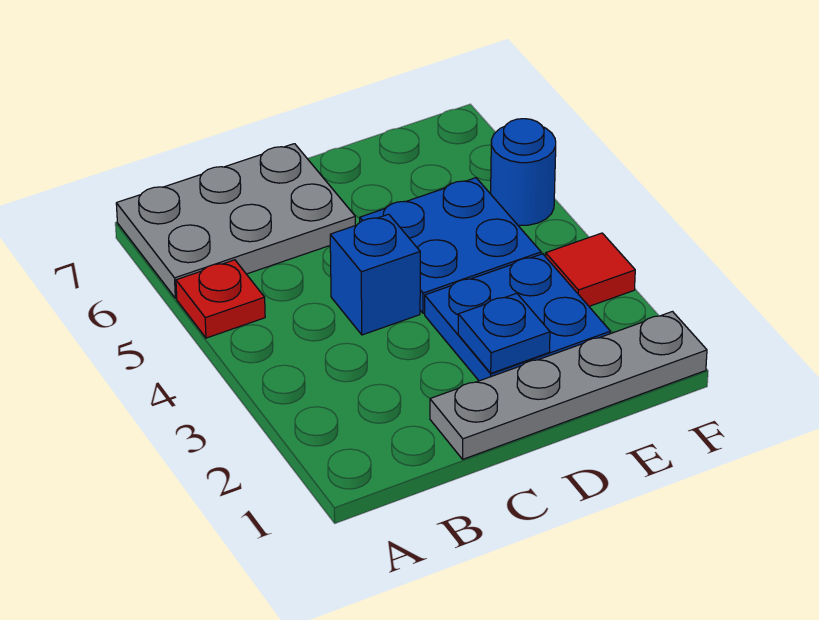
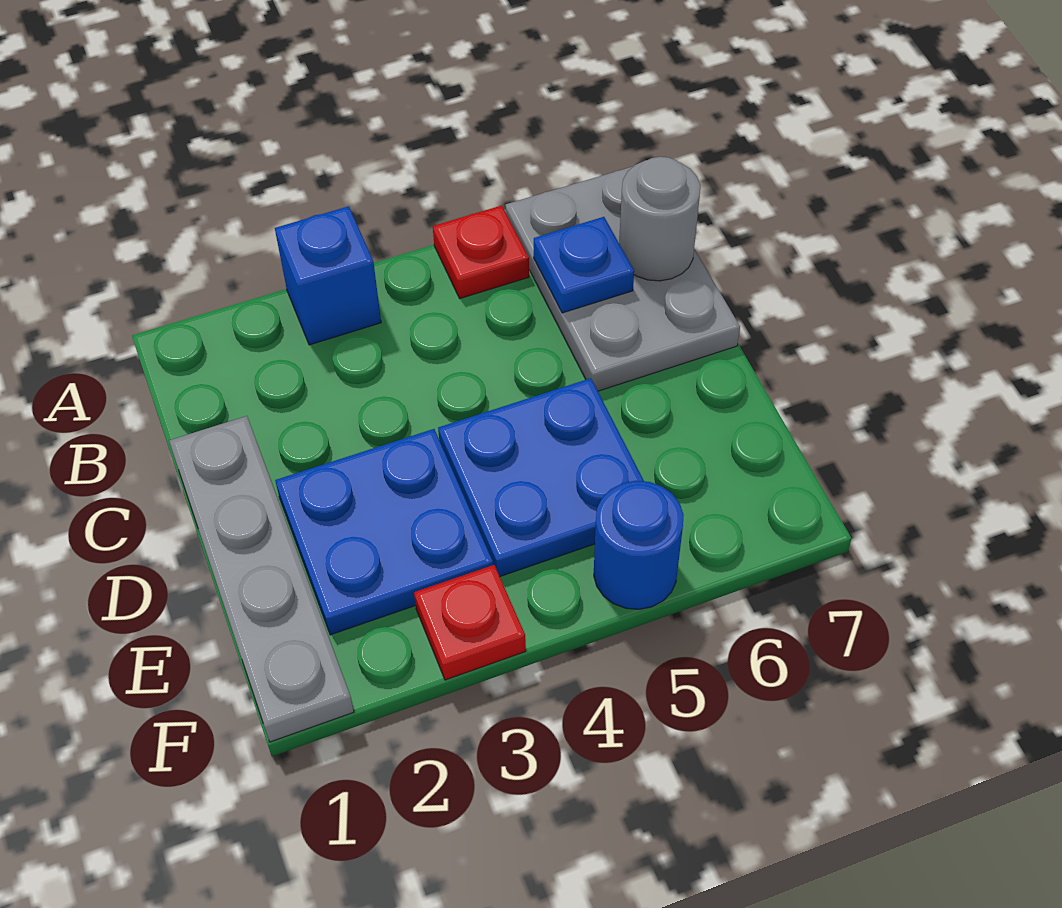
none -> grey round brick B7 level 2
blue brick C4 level 1 -> blue brick A3 level 1
blue plate D2 level 2 -> blue plate B6 level 2
red tile F3 level 1 -> red plate F3 level 1

